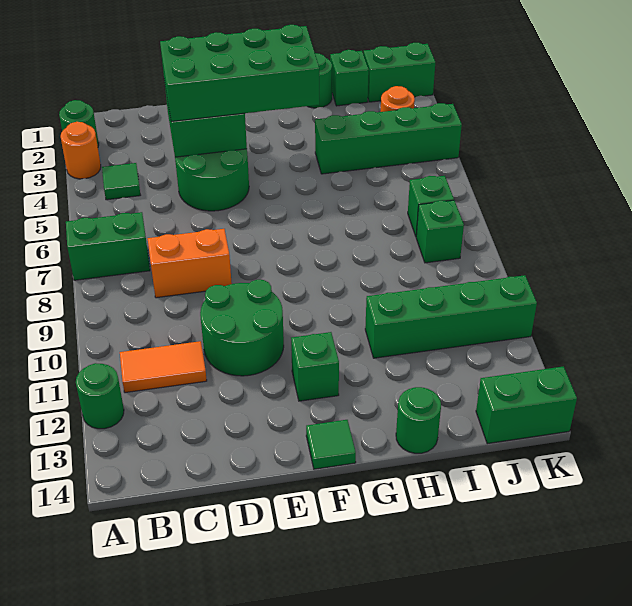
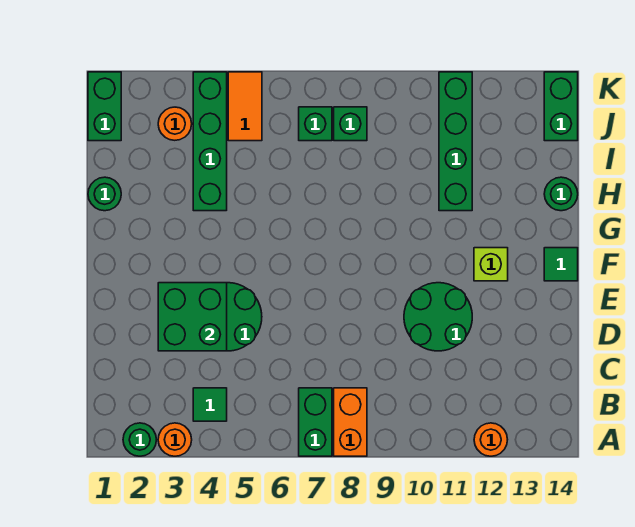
green round brick A12 level 1 -> orange round brick A12 level 1
orange tile B11:C11 level 1 -> orange tile J5:K5 level 1
orange brick C8:D8 level 1 -> orange brick A8:B8 level 1
green brick D3:G4 level 3 -> none
green brick F12 level 1 -> lime brick F12 level 1
green brick I1 level 1 -> none

